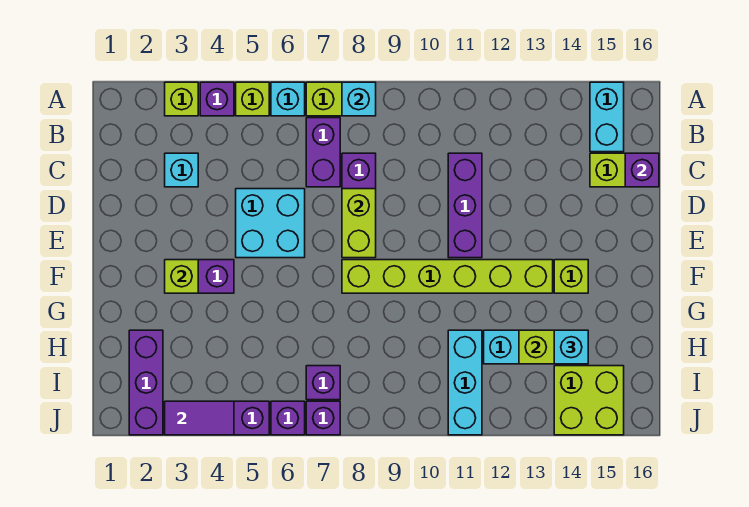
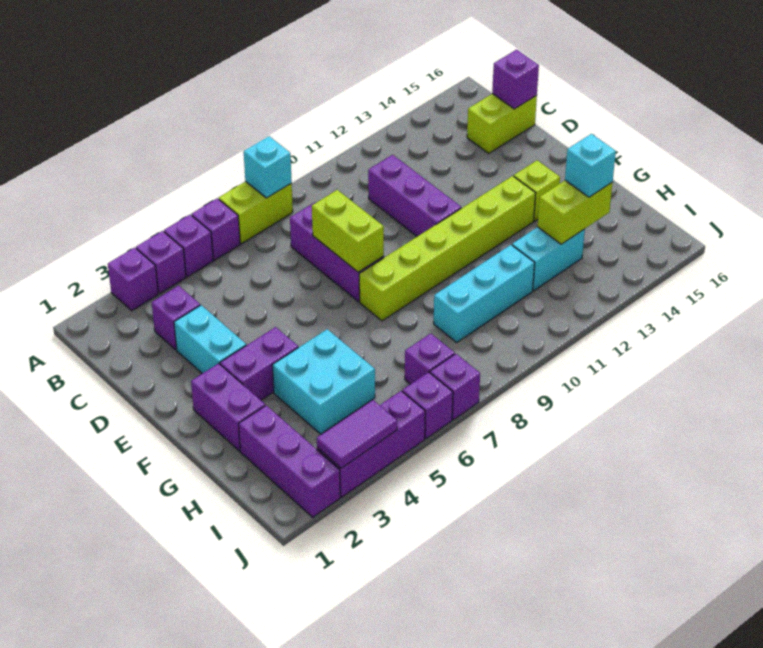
lime brick A3 level 1 -> purple brick A3 level 1
lime brick A5 level 1 -> purple brick A5 level 1
cyan brick A6 level 1 -> purple brick A6 level 1
cyan brick A15:B15 level 1 -> cyan brick D3:E3 level 1
purple brick B7:C7 level 1 -> purple brick F2:G2 level 1
cyan brick C3 level 1 -> purple brick C3 level 1
cyan brick D5:E6 level 1 -> cyan brick G4:H5 level 1
lime brick F3 level 2 -> none
cyan brick H11:J11 level 1 -> cyan brick H9:H11 level 1
lime brick I14:J15 level 1 -> none

